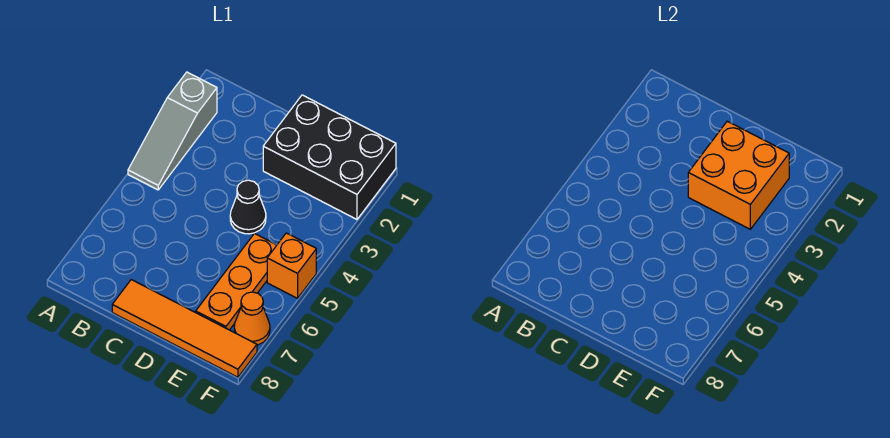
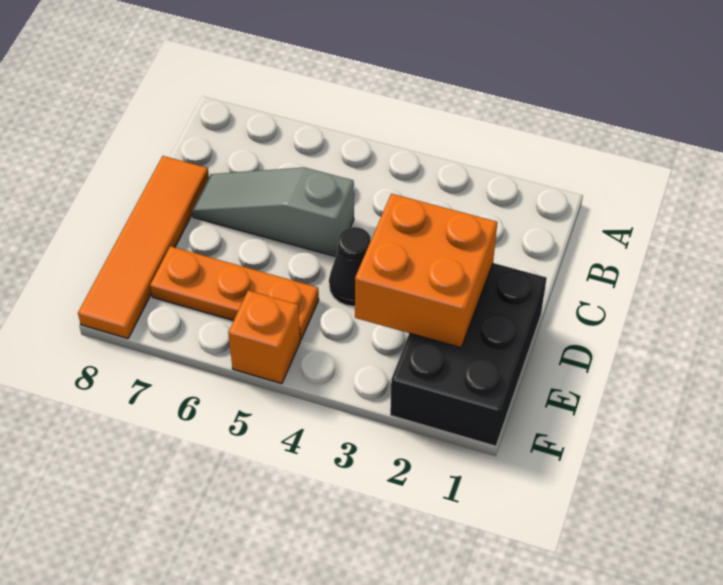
grey slope A2:A4 level 1 top 2 -> grey slope C5:C7 level 1 top 5
orange cone F7 level 1 -> none

